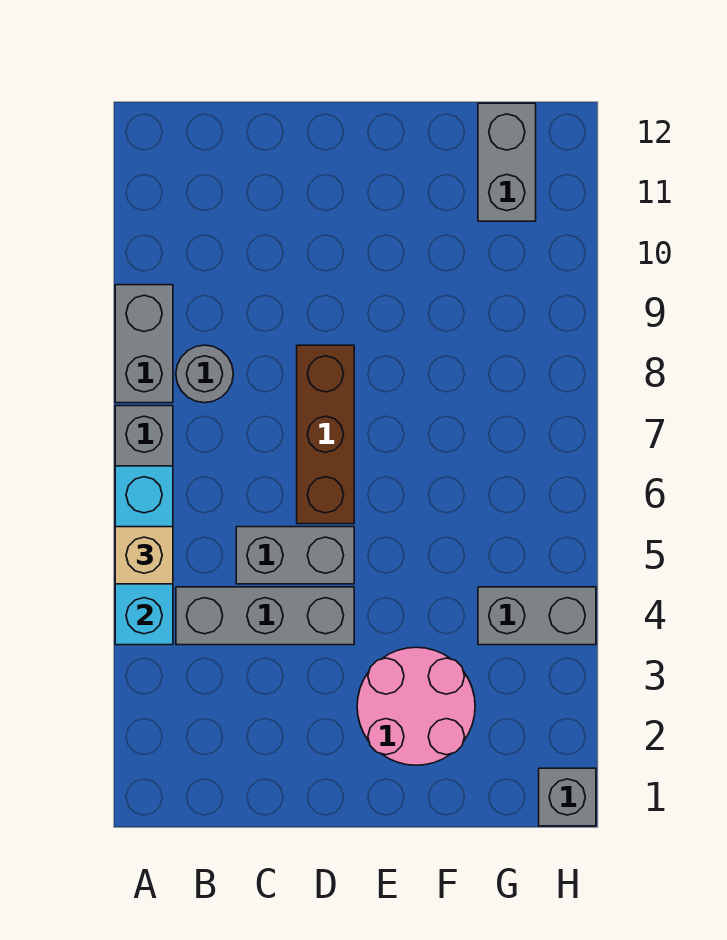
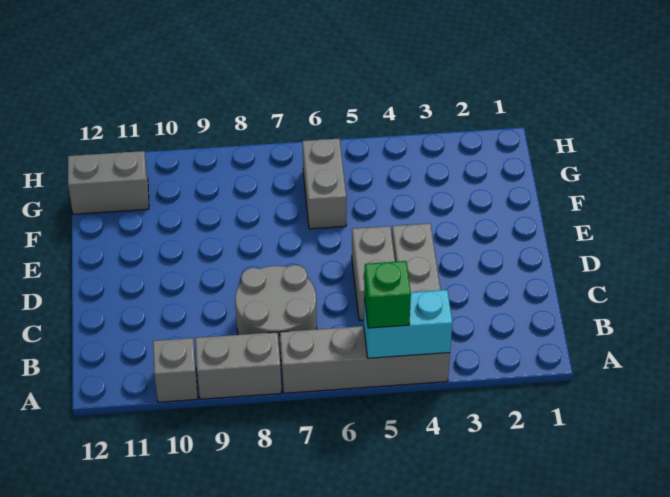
cyan brick A4:A6 level 2 -> cyan brick A4:A5 level 2
tan brick A5 level 3 -> green brick A5 level 3
grey round brick B8 level 1 -> grey round brick B7:C8 level 1
brown brick D6:D8 level 1 -> none
pink round brick E2:F3 level 1 -> none
grey brick G4:H4 level 1 -> grey brick F6:G6 level 1
grey brick H1 level 1 -> grey brick A10 level 1

